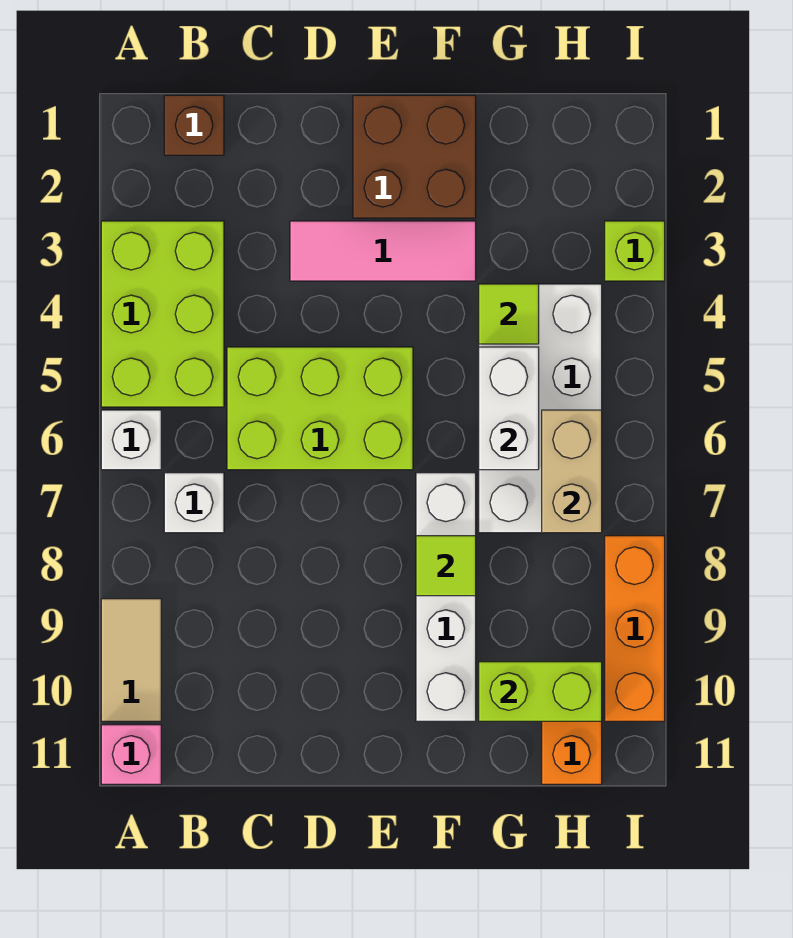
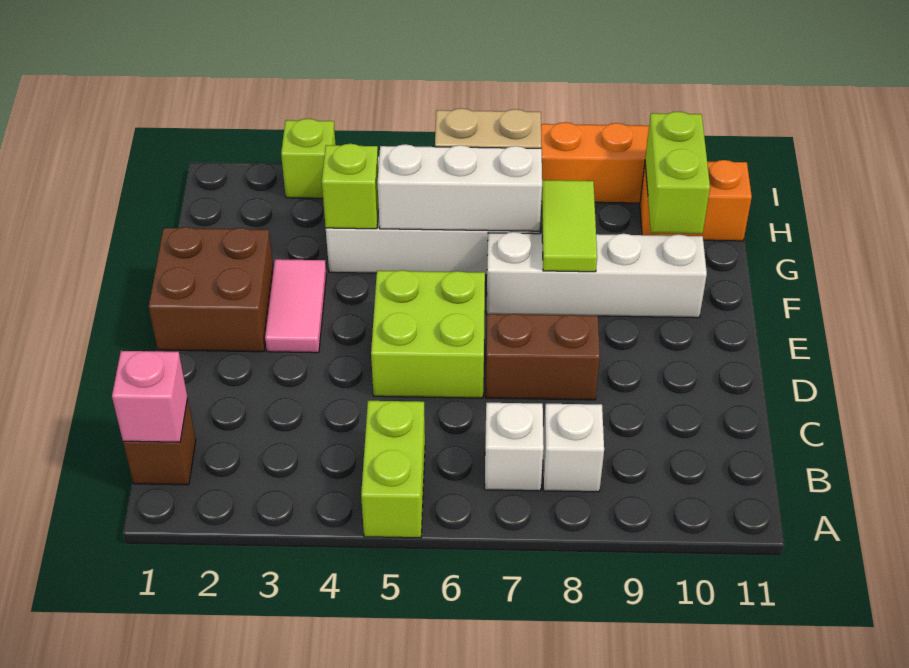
lime brick A3:B5 level 1 -> lime brick A5:B5 level 1
white brick A6 level 1 -> white brick B8 level 1
tan tile A9:A10 level 1 -> none
pink brick A11 level 1 -> pink brick B1 level 2
lime brick C5:E6 level 1 -> lime brick D5:E6 level 1
pink tile D3:F3 level 1 -> pink tile E3:F3 level 1
none -> brown brick D7:D8 level 1
lime tile F8 level 2 -> lime tile F8:G8 level 2
lime tile G4 level 2 -> lime brick G4 level 2
white brick G5:G6 level 2 -> white brick G5:G7 level 2

